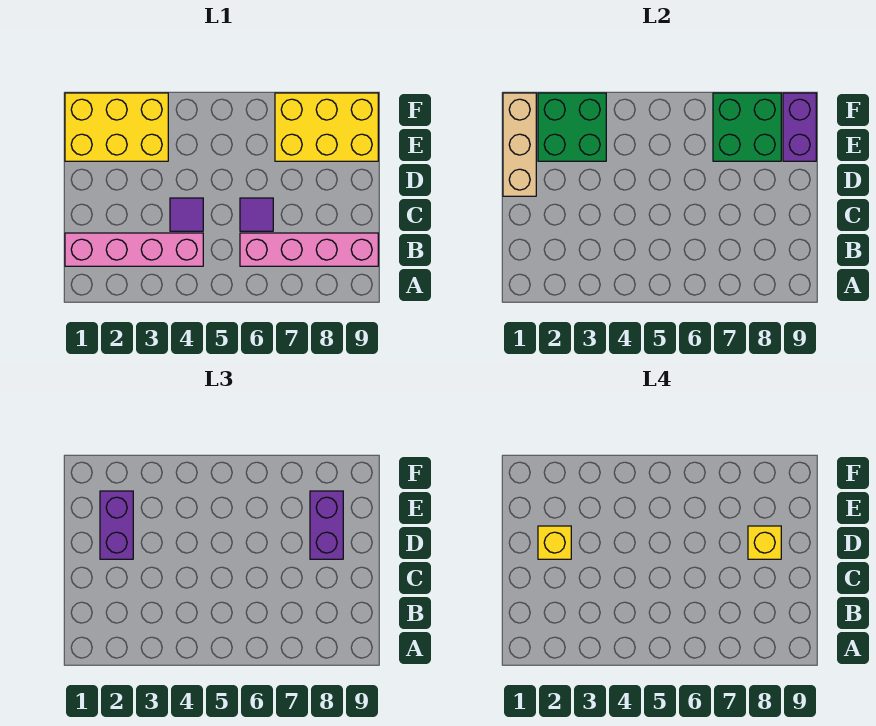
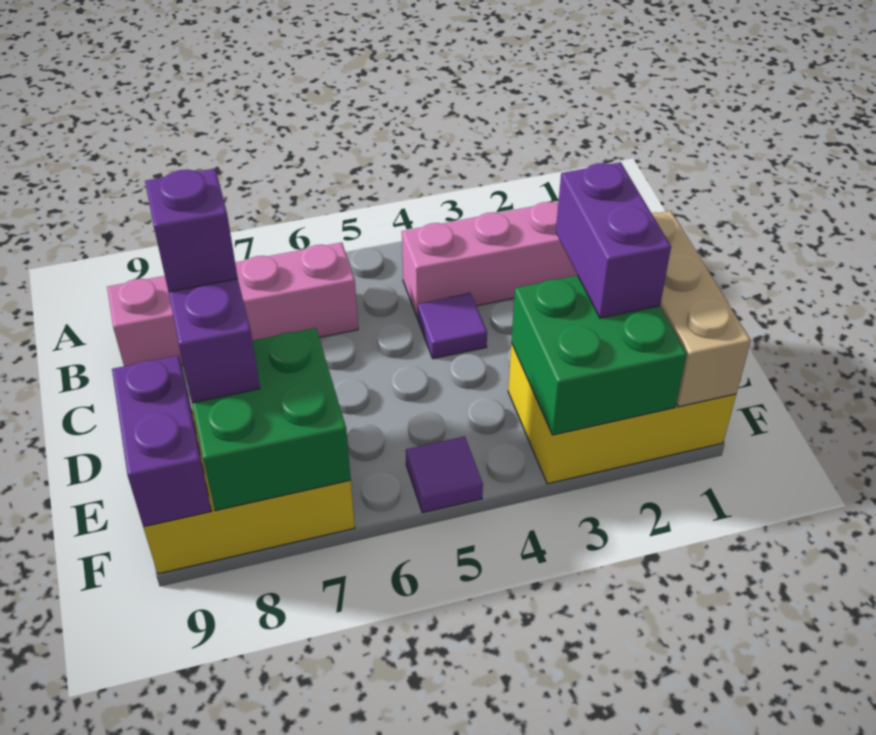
purple tile C6 level 1 -> purple tile F5 level 1
yellow brick D2 level 4 -> none
yellow brick D8 level 4 -> purple brick D8 level 4

